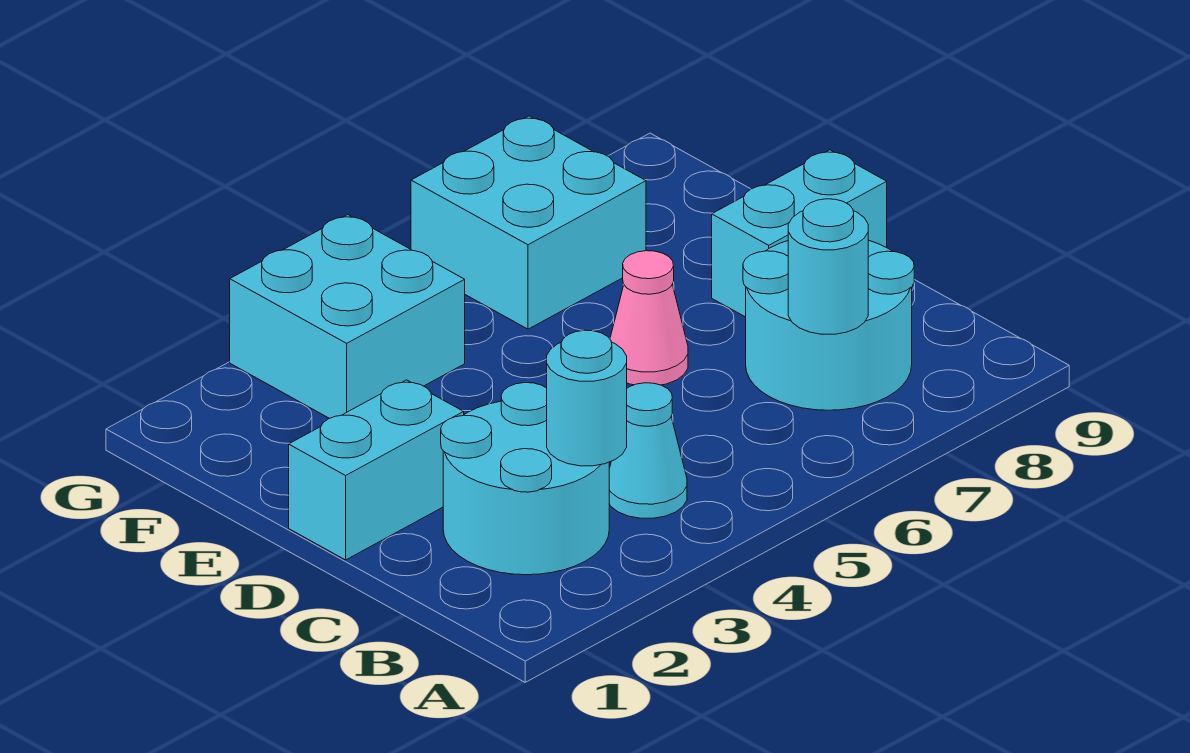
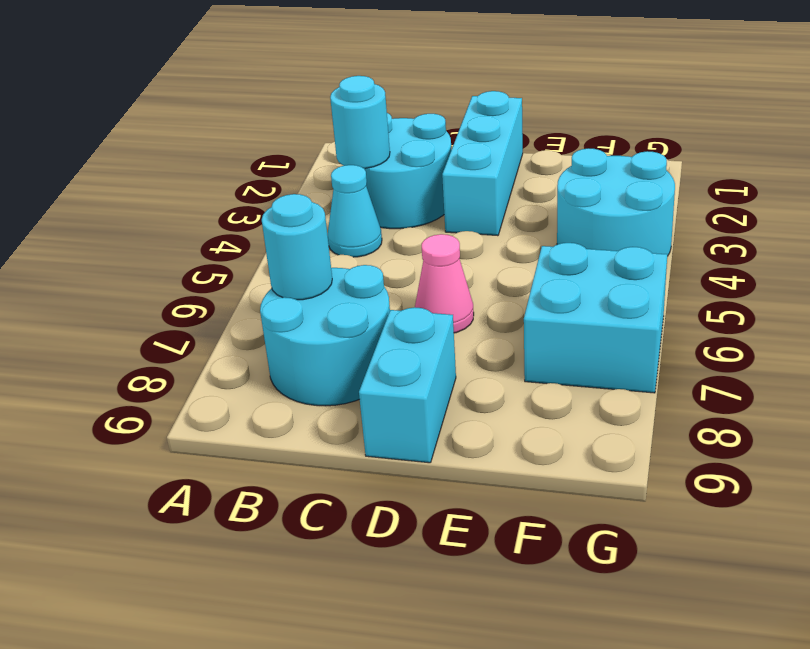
cyan brick D1:D2 level 1 -> cyan brick D1:D3 level 1
cyan brick F3:G4 level 1 -> cyan round brick F3:G4 level 1

